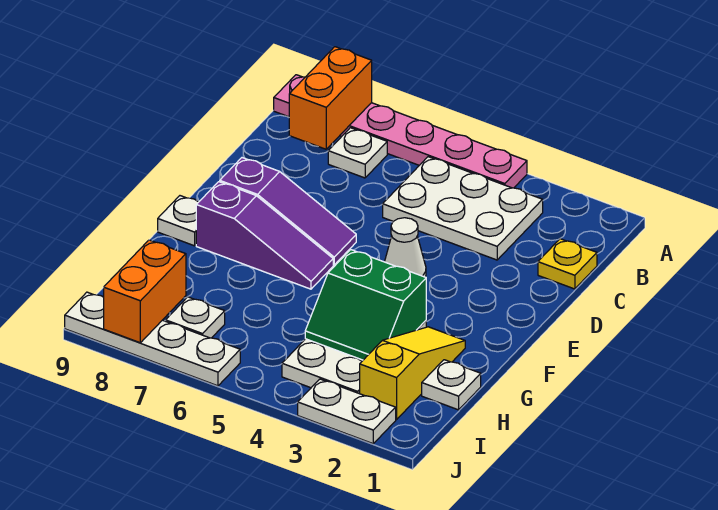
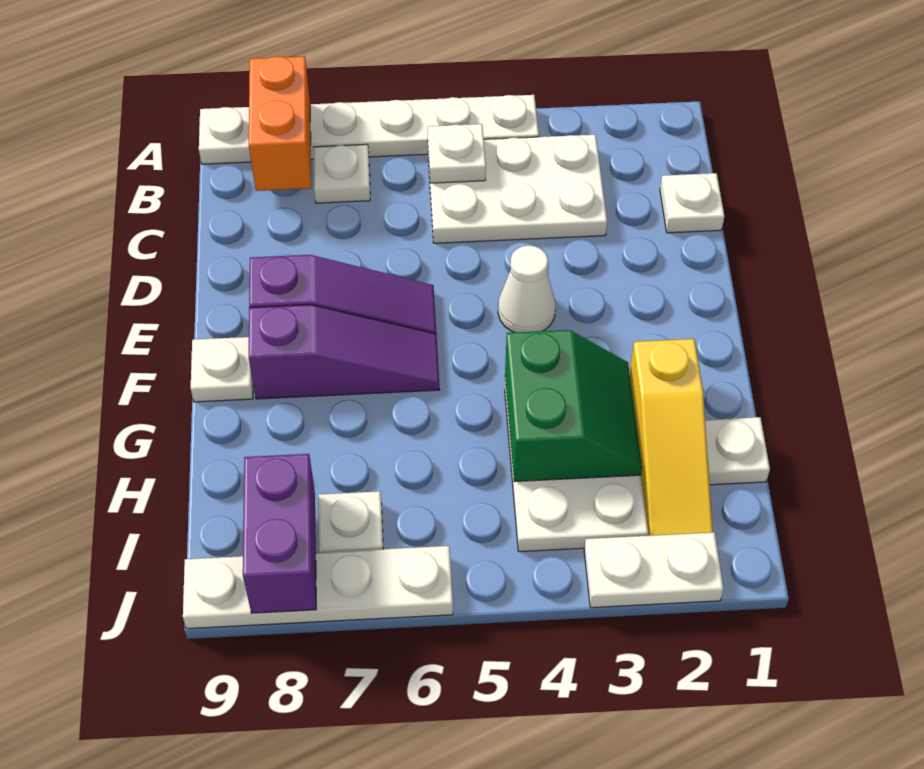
pink plate A4:A9 level 1 -> white plate A4:A9 level 1
none -> white plate B5 level 2
yellow plate C1 level 1 -> white plate C1 level 1
yellow slope G2:I2 level 1 top I -> yellow slope G2:I2 level 1 top G
green slope G3:H4 level 2 top G -> green slope G3:H4 level 2 top 4
orange brick I8:J8 level 2 -> purple brick I8:J8 level 2

